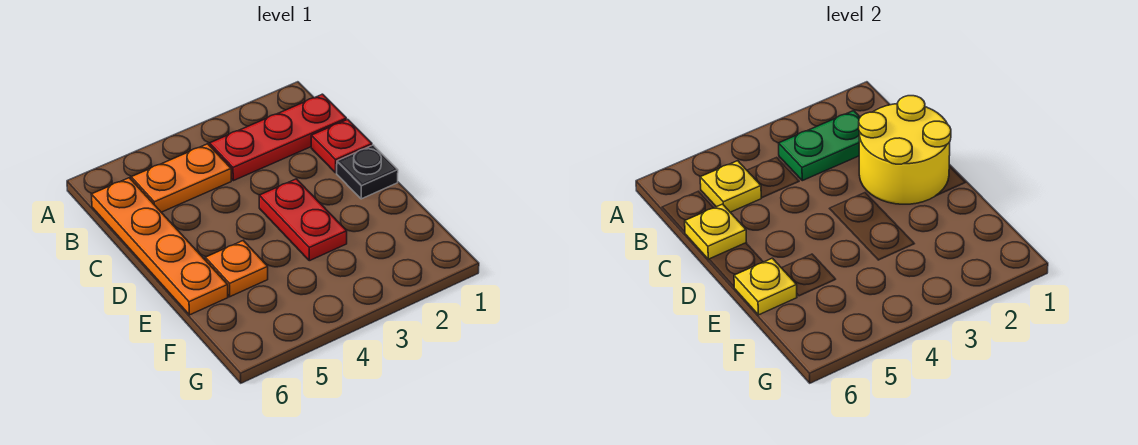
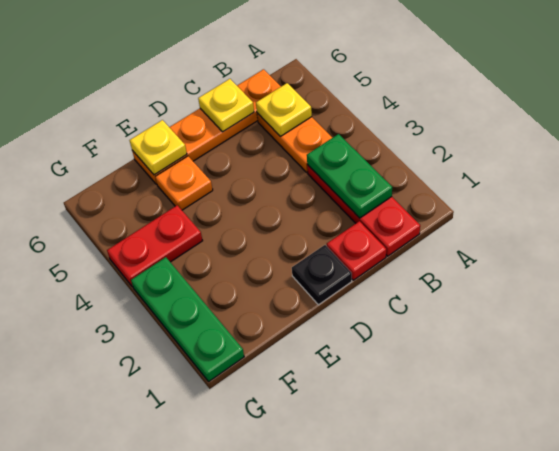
yellow round brick C1:D2 level 2 -> none
red plate D3:E3 level 1 -> red plate F4:G4 level 1
none -> green plate G1:G3 level 1

